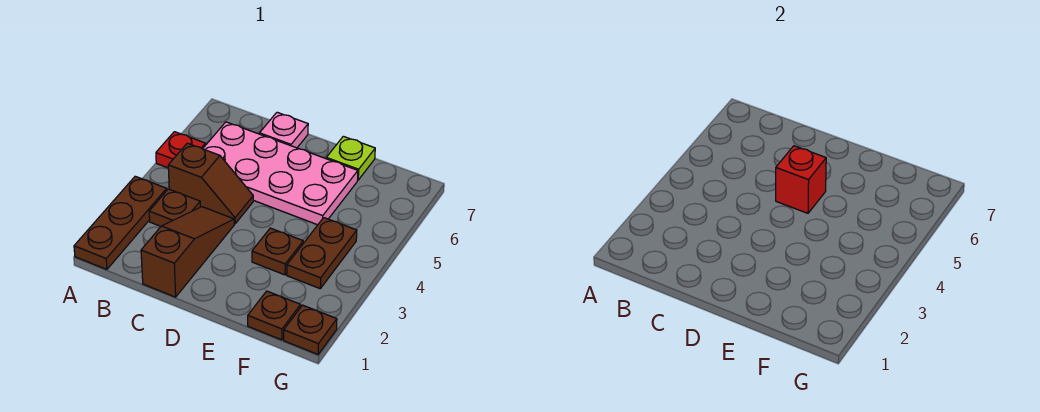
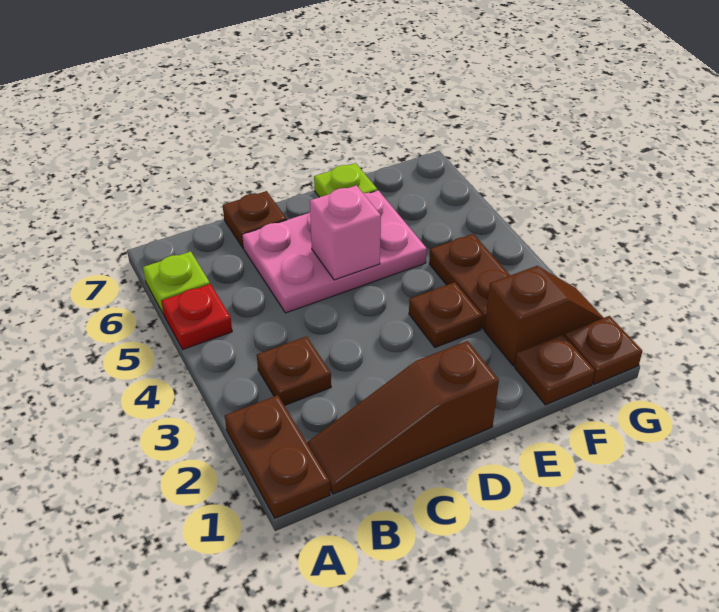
brown plate A1:A3 level 1 -> brown plate A1:A2 level 1
none -> lime plate A6 level 1
brown slope B4:C4 level 1 top B -> brown slope F2:G2 level 1 top F
pink plate B5:E6 level 1 -> pink plate C5:E6 level 1
brown slope C1:C3 level 1 top 1 -> brown slope B1:D1 level 1 top D
pink plate C7 level 1 -> brown plate C7 level 1
red brick D5 level 2 -> pink brick D5 level 2

